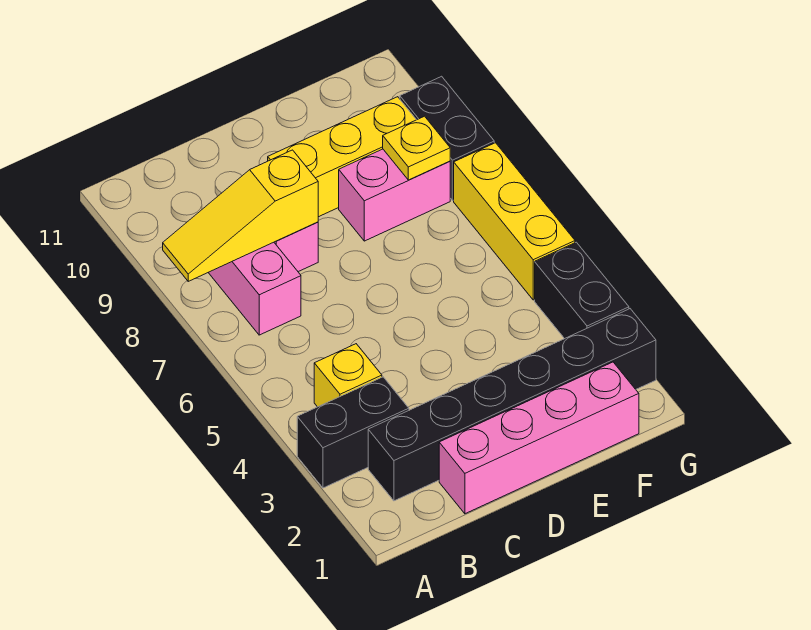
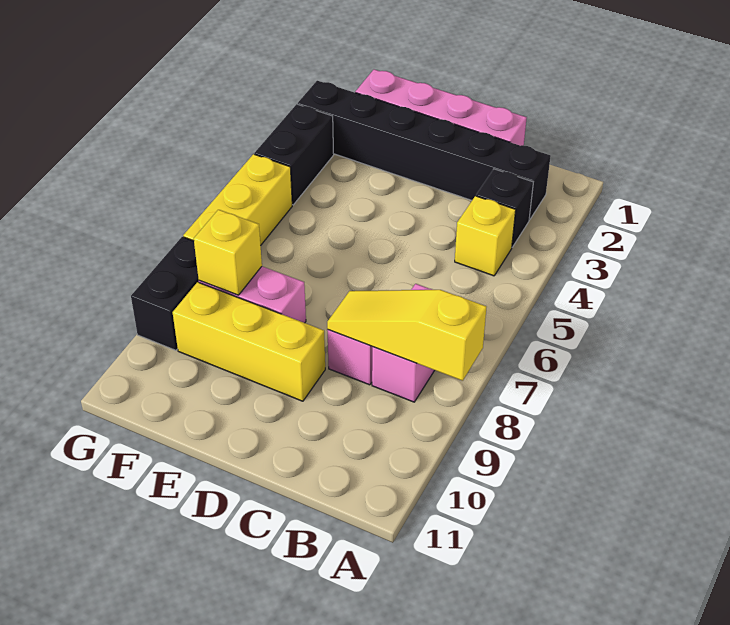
black brick A3:B3 level 1 -> black brick B3 level 1
yellow slope A8:C8 level 2 top C -> yellow slope A8:C8 level 2 top A
yellow plate F8 level 2 -> yellow brick F8 level 2

